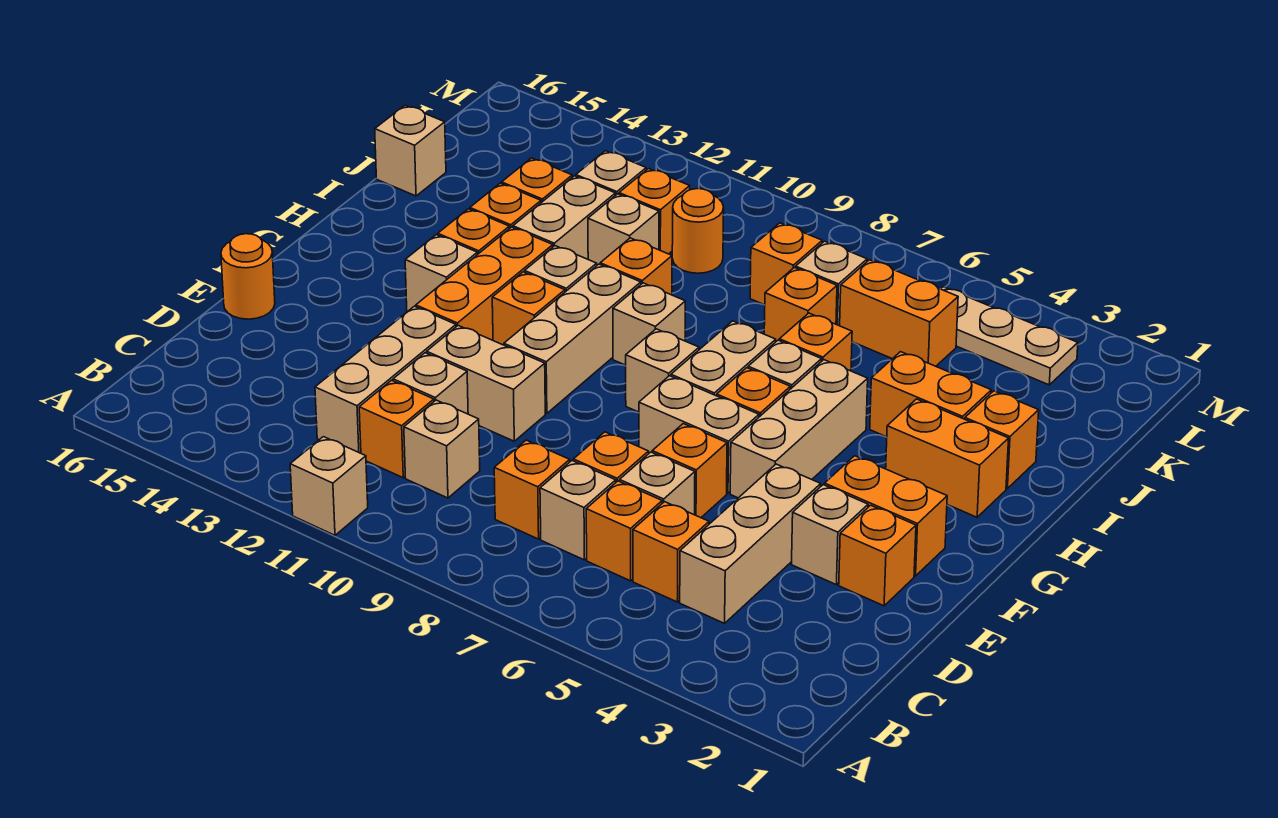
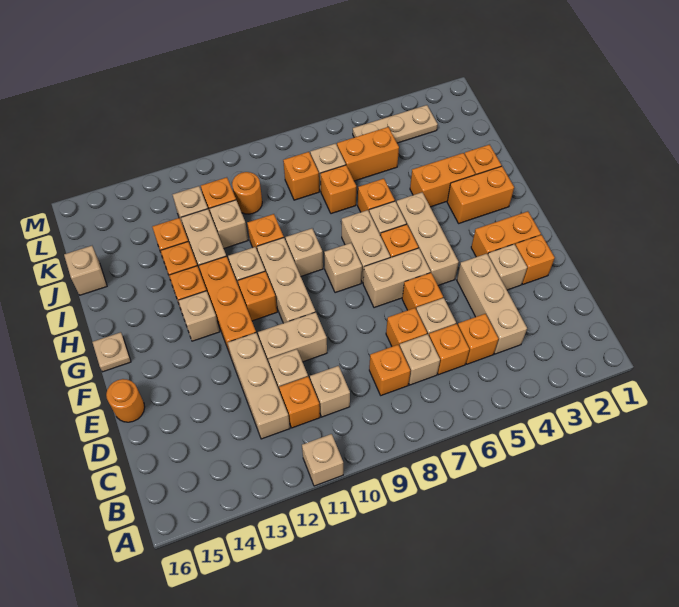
none -> tan plate G16 level 1

